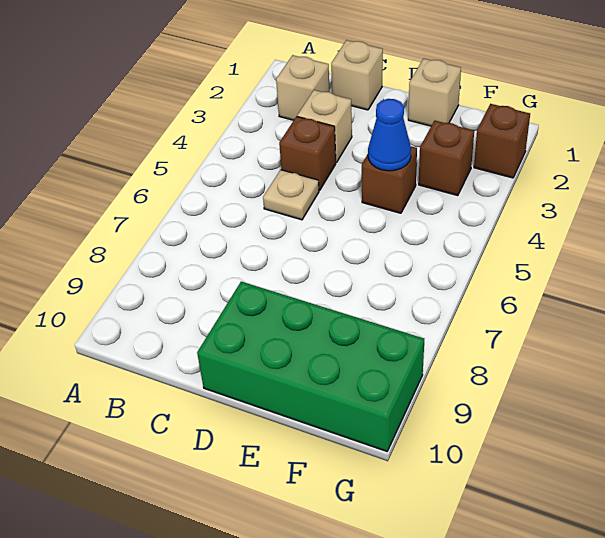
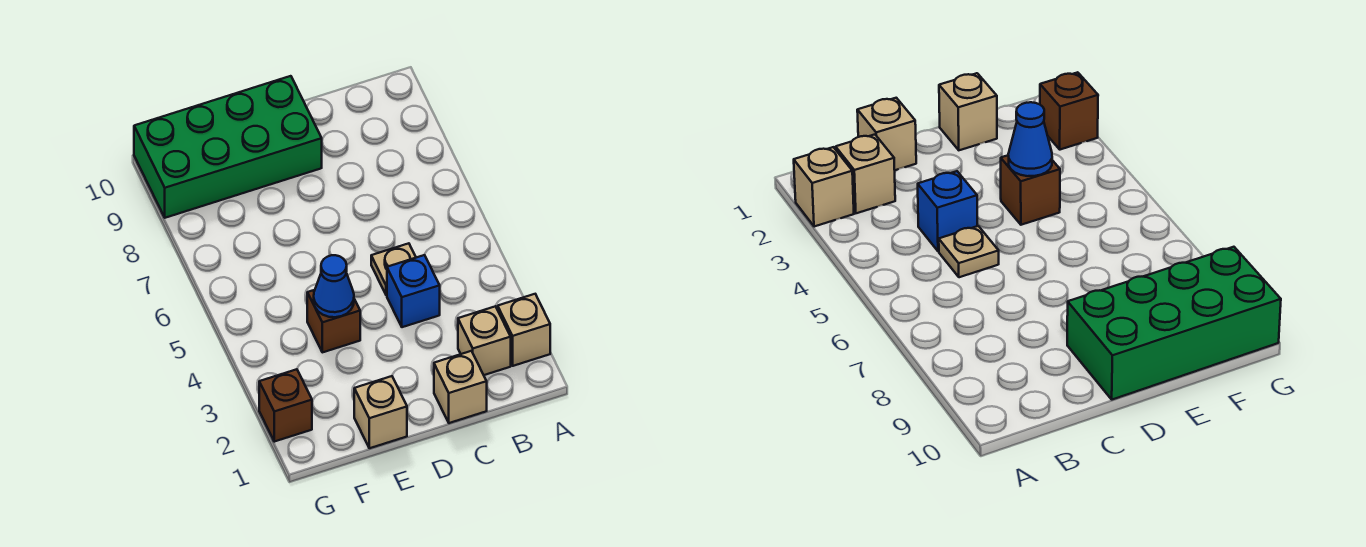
tan brick C3 level 1 -> tan brick A2 level 1
brown brick C4 level 1 -> blue brick C4 level 1
brown brick F3 level 1 -> none

